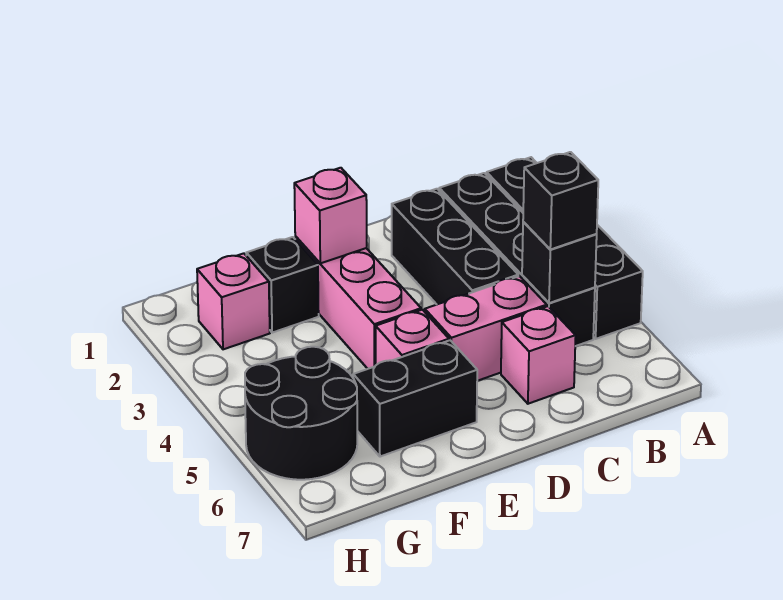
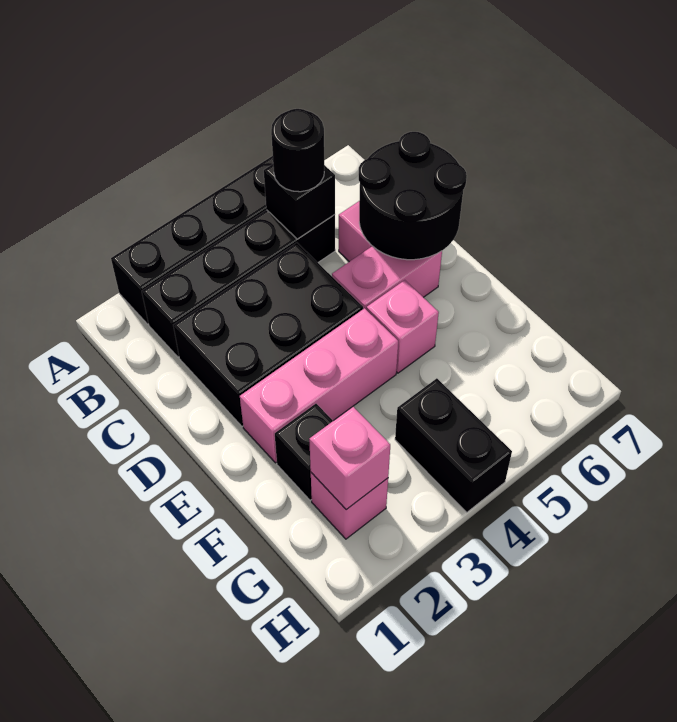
black brick B5 level 3 -> black round brick B5 level 3
black brick C2:C4 level 1 -> black brick C2:D4 level 1
pink brick C5:D5 level 1 -> pink brick D5:D6 level 1
pink brick E2 level 2 -> pink brick G2 level 2
black brick E6:F6 level 1 -> black brick G4:H4 level 1
black round brick G5:H6 level 1 -> black round brick C6:D7 level 2

